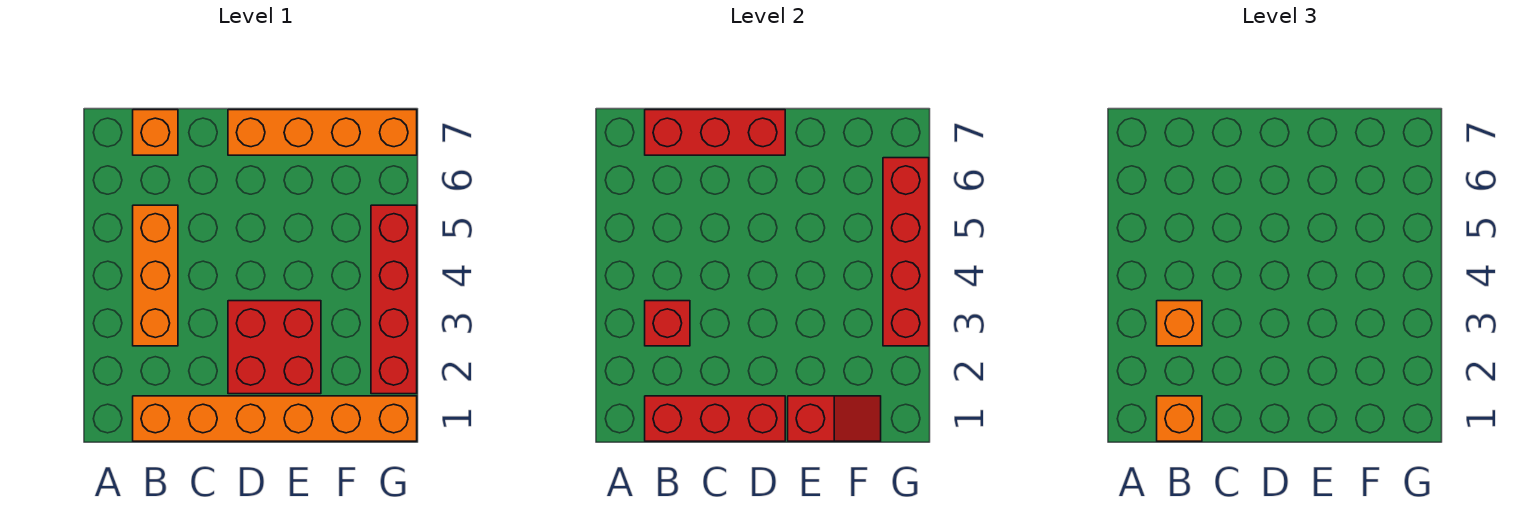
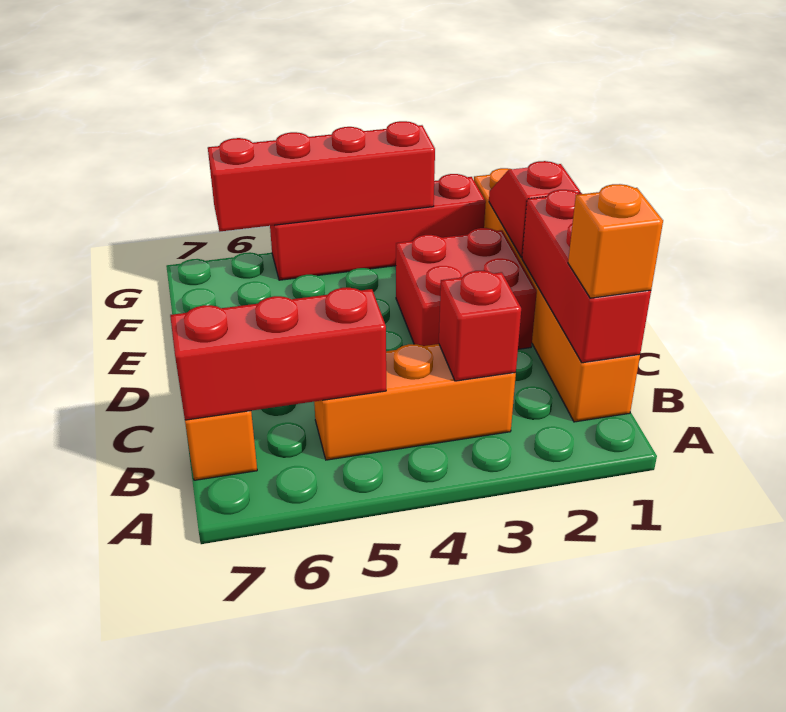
orange brick B3 level 3 -> none
red brick B7:D7 level 2 -> red brick B5:B7 level 2
orange brick D7:G7 level 1 -> none

